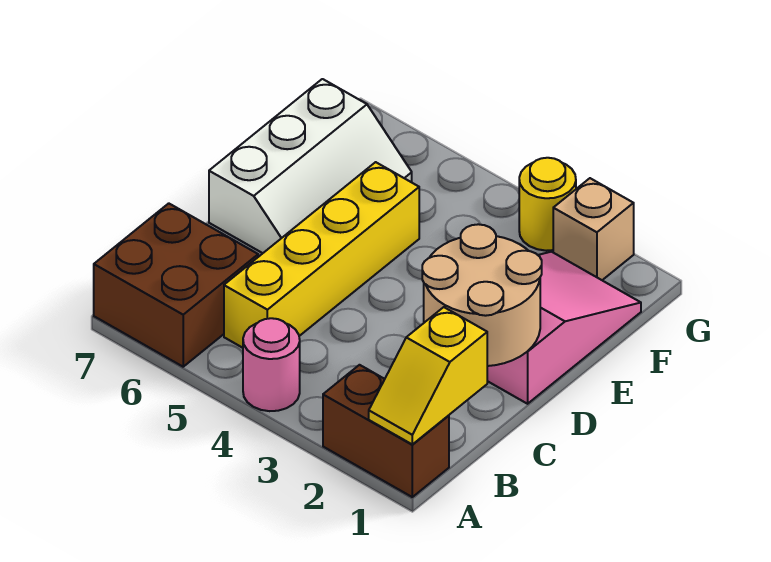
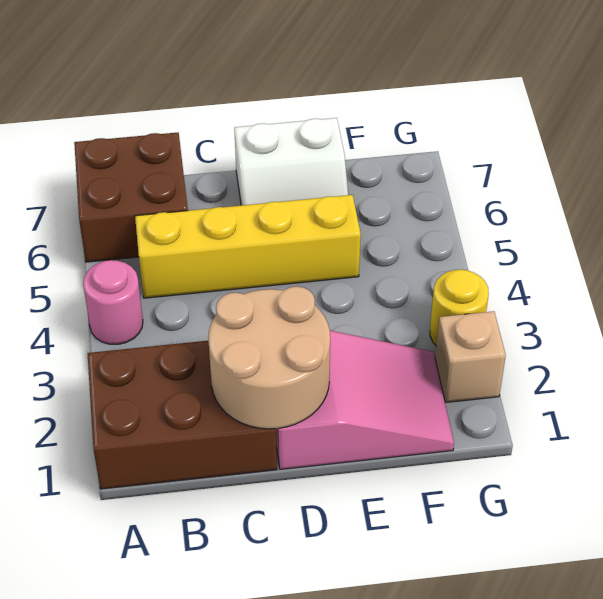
brown brick A1:A2 level 1 -> brown brick A1:C2 level 1
yellow slope A1:B1 level 2 top B -> none
white slope D6:F7 level 1 top 7 -> white slope D6:E7 level 1 top 7

